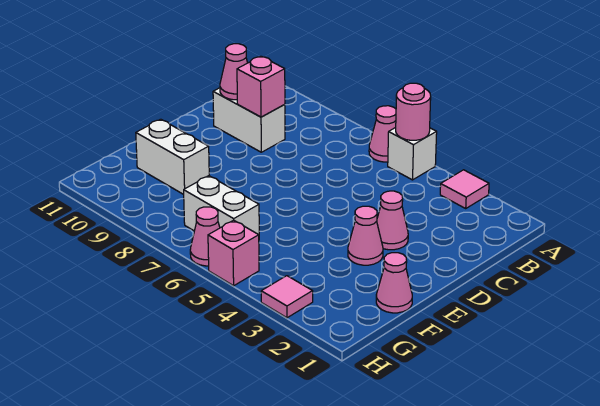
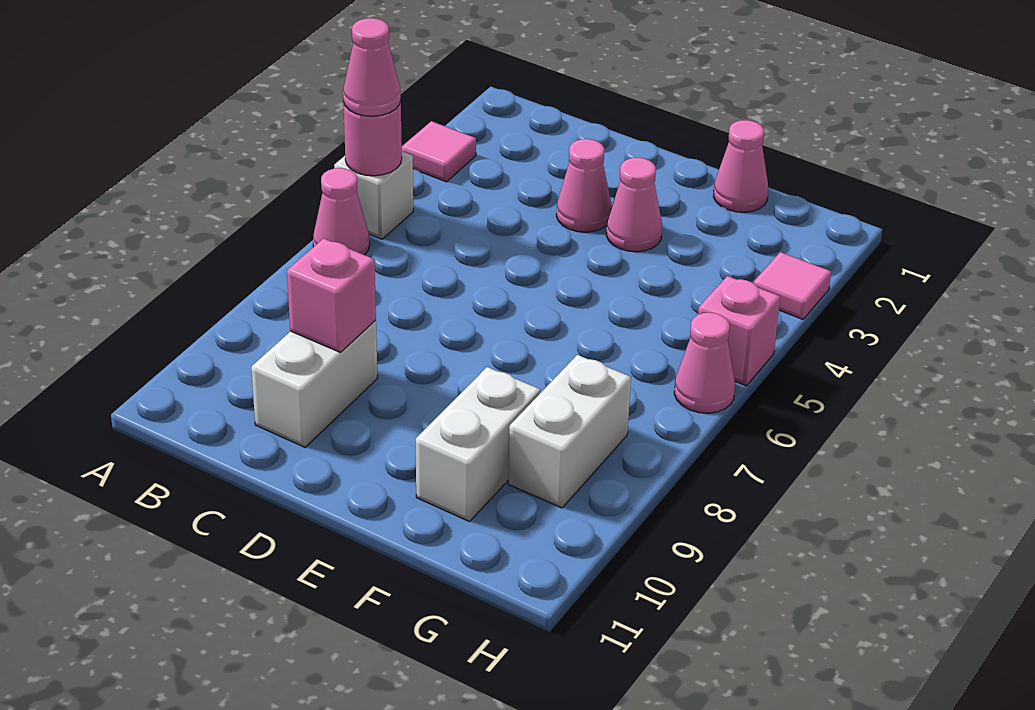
pink cone C10 level 2 -> pink cone A5 level 3
white brick G6:G7 level 1 -> white brick G8:G9 level 1

